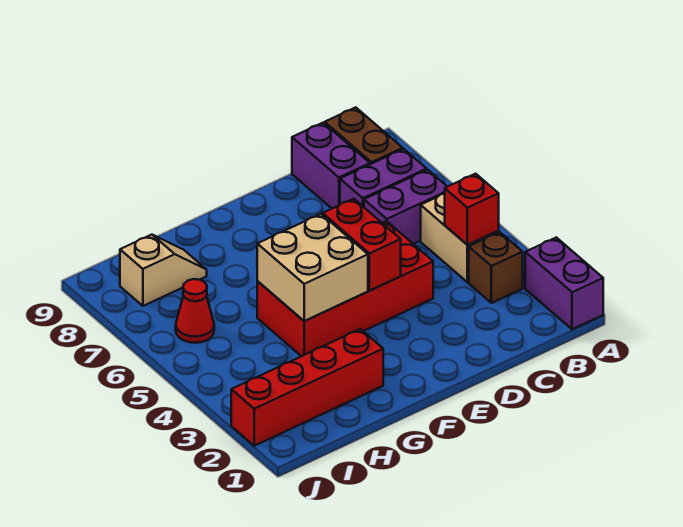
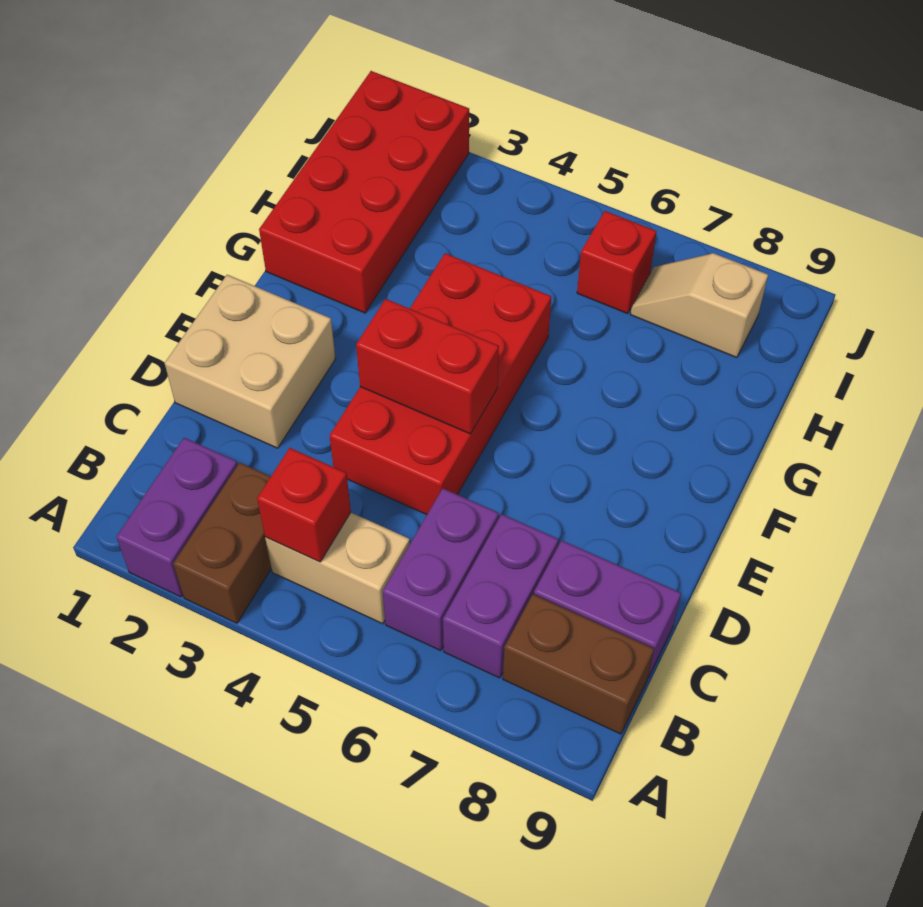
purple brick A1:A2 level 1 -> purple brick A2:B2 level 1
brown brick B3 level 1 -> brown brick A3:B3 level 1
tan brick F4:G5 level 2 -> tan brick D1:E2 level 1
red brick G2:J2 level 1 -> red brick G1:J2 level 1
tan slope H8:I8 level 1 top I -> tan slope I7:I8 level 1 top 8
red cone I6 level 1 -> red brick I6 level 1

